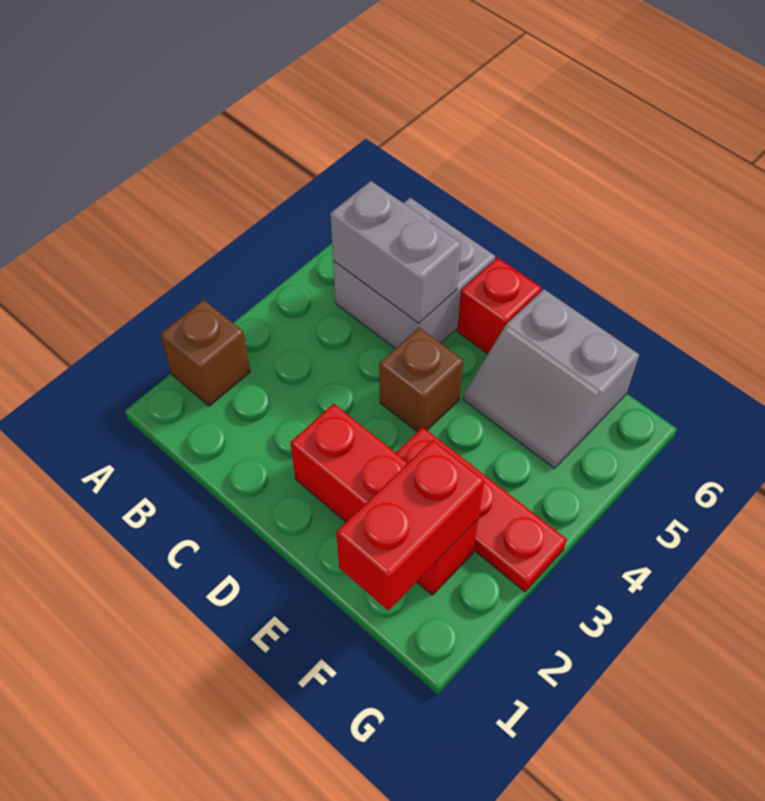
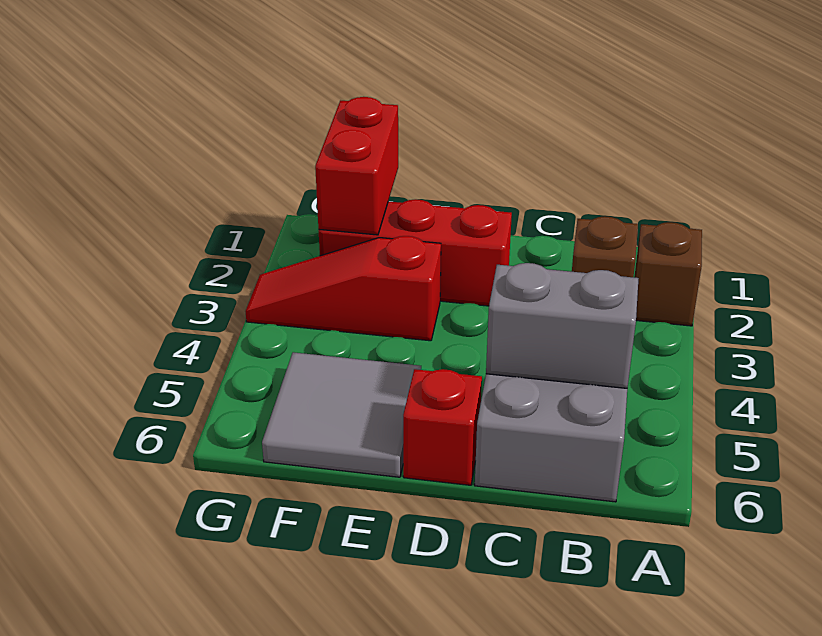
brown brick D4 level 1 -> brown brick B2 level 1
red plate E3:G3 level 1 -> red slope E3:G3 level 1 top E
grey slope E5:F6 level 1 top 6 -> grey tile E5:F6 level 1

